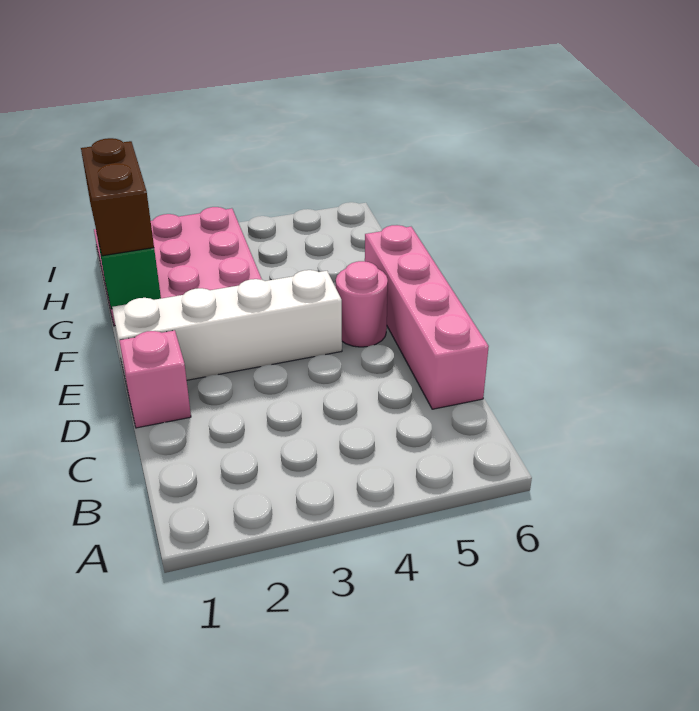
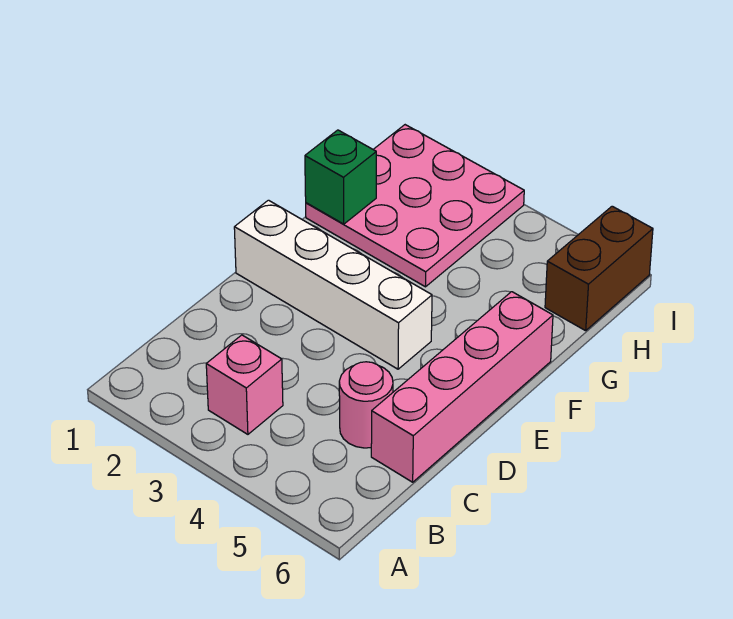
pink brick D1 level 1 -> pink brick B3 level 1
pink round brick E5 level 1 -> pink round brick C5 level 1
brown brick G1:H1 level 3 -> brown brick H6:I6 level 1

